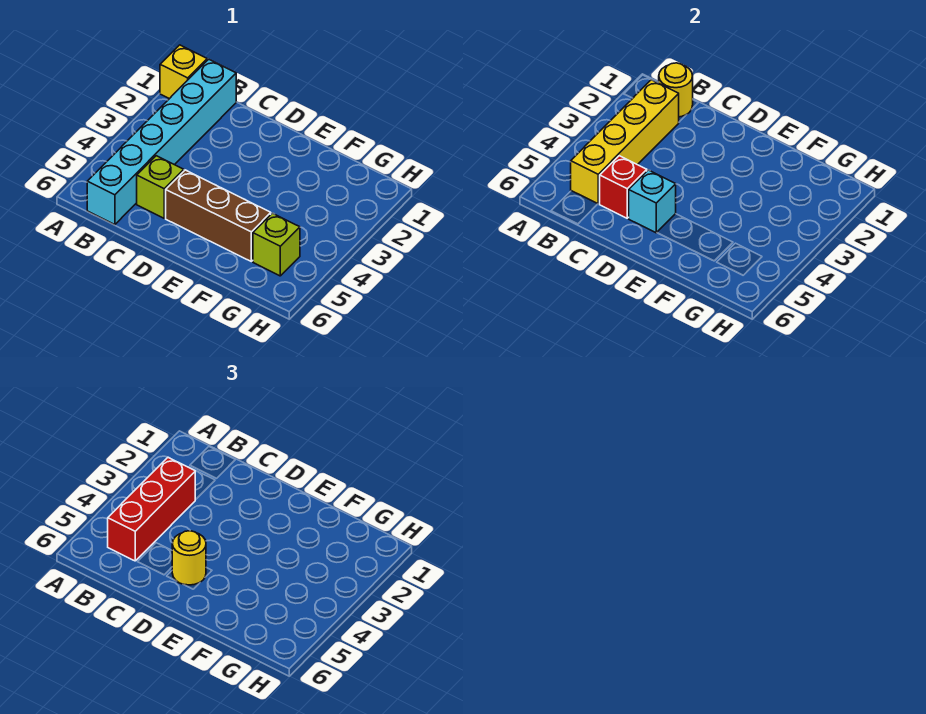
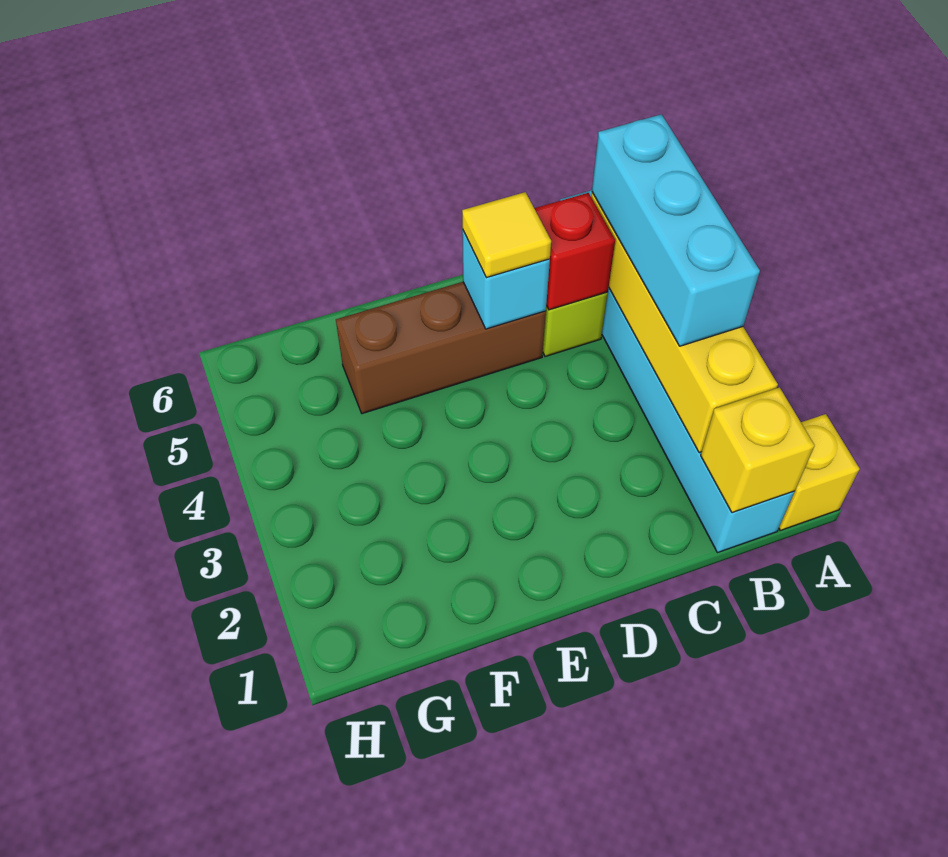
yellow round brick B1 level 2 -> yellow brick B1 level 2
red brick B3:B5 level 3 -> cyan brick B3:B5 level 3
yellow round brick D5 level 3 -> yellow tile D5 level 3
lime brick G5 level 1 -> none

